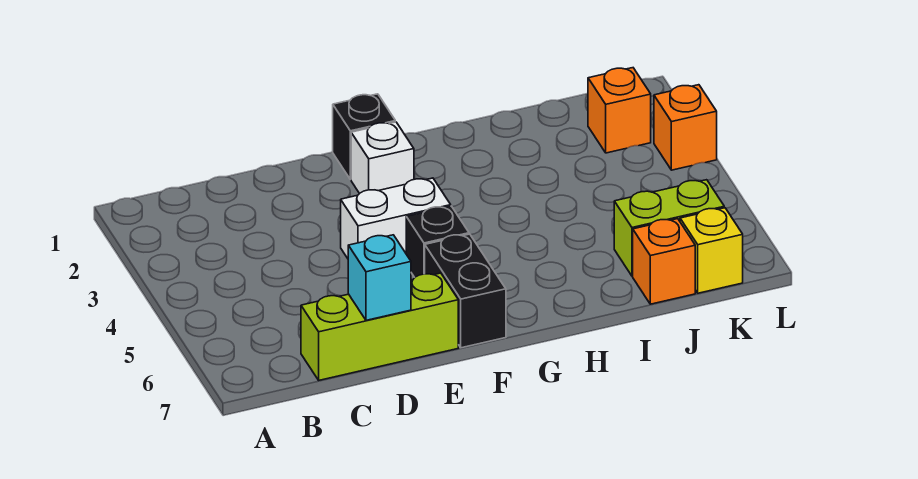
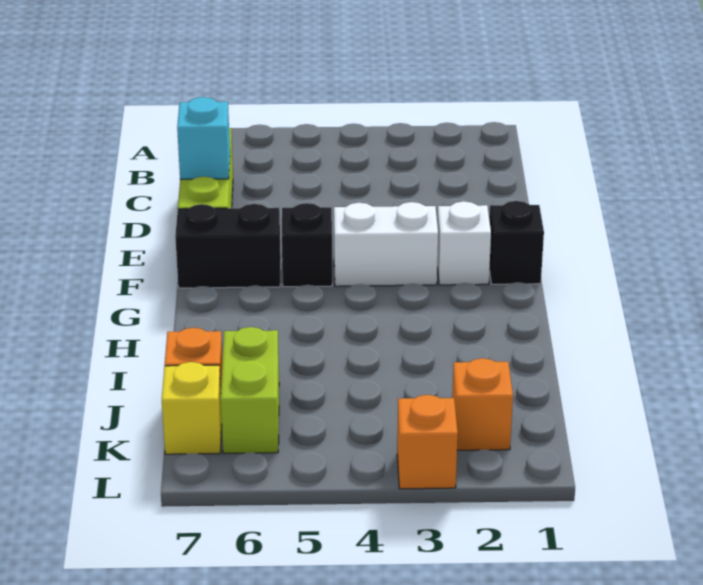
white brick E4:F4 level 1 -> white brick F3:F4 level 1

